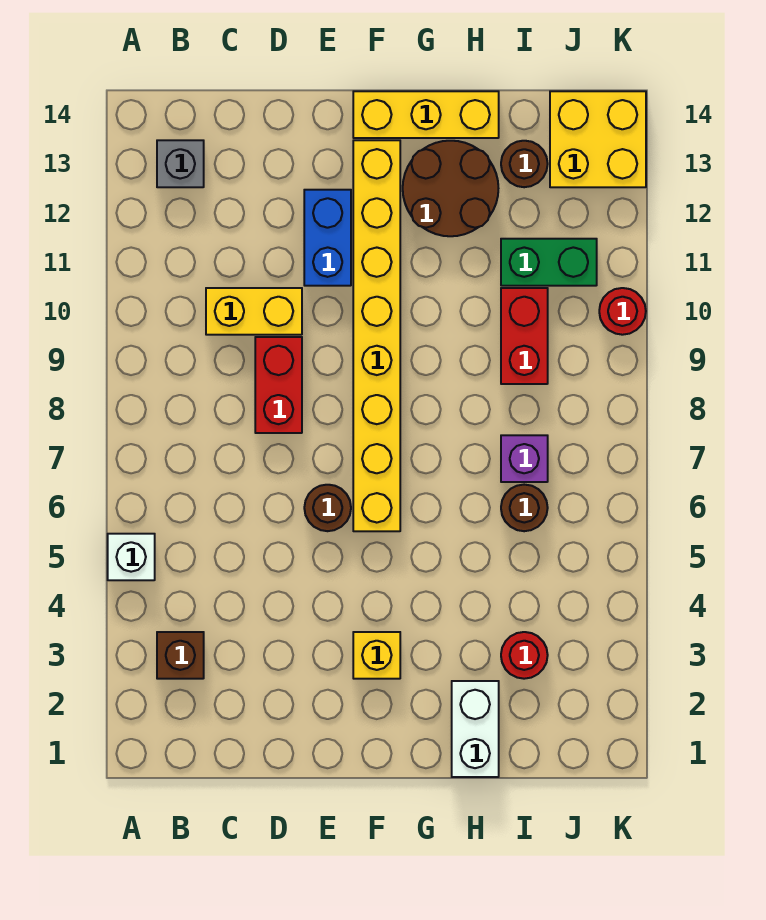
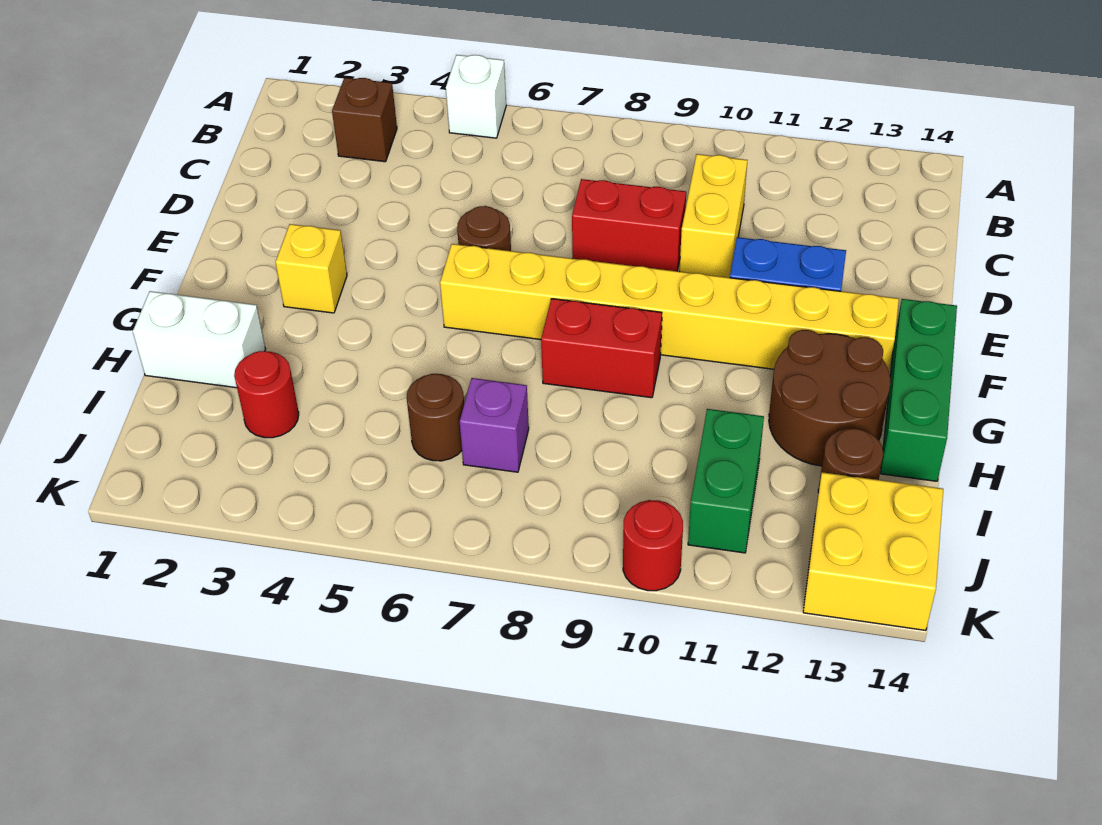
grey brick B13 level 1 -> none
yellow brick F14:H14 level 1 -> green brick F14:H14 level 1
red brick I9:I10 level 1 -> red brick G8:G9 level 1

